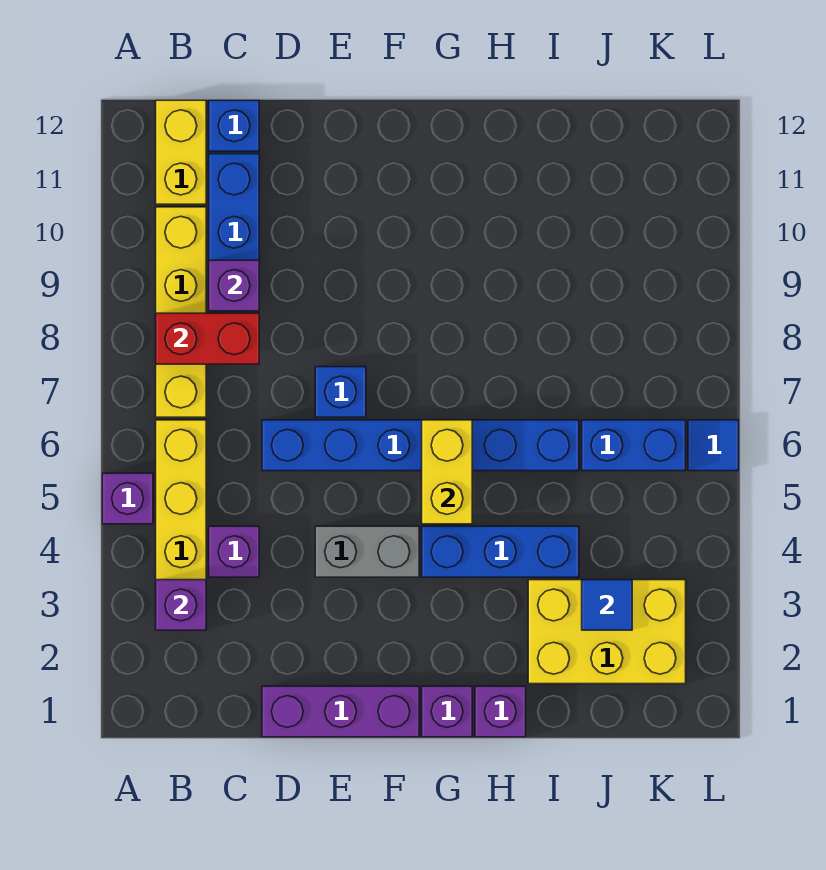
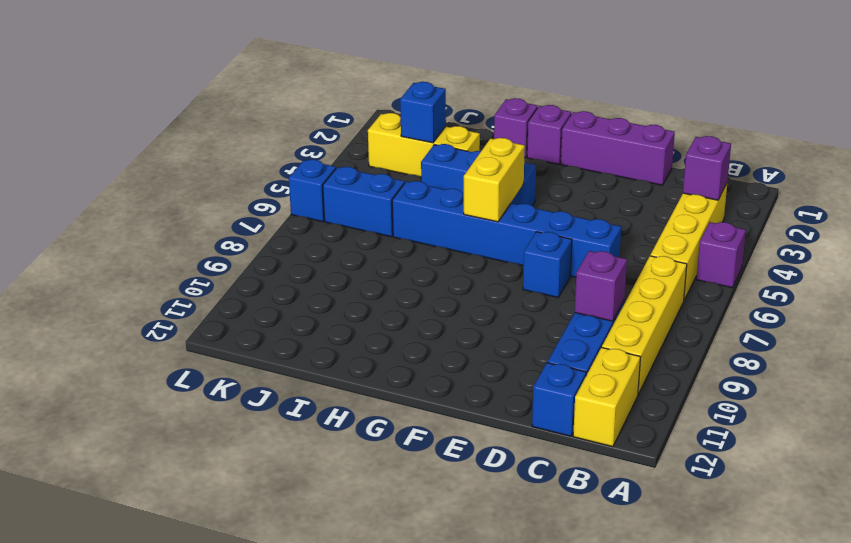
red brick B8:C8 level 2 -> none
purple brick C4 level 1 -> none
grey brick E4:F4 level 1 -> none
yellow brick I2:K3 level 1 -> yellow brick I3:K3 level 1
blue tile J3 level 2 -> blue brick J3 level 2
blue tile L6 level 1 -> blue brick L6 level 1

